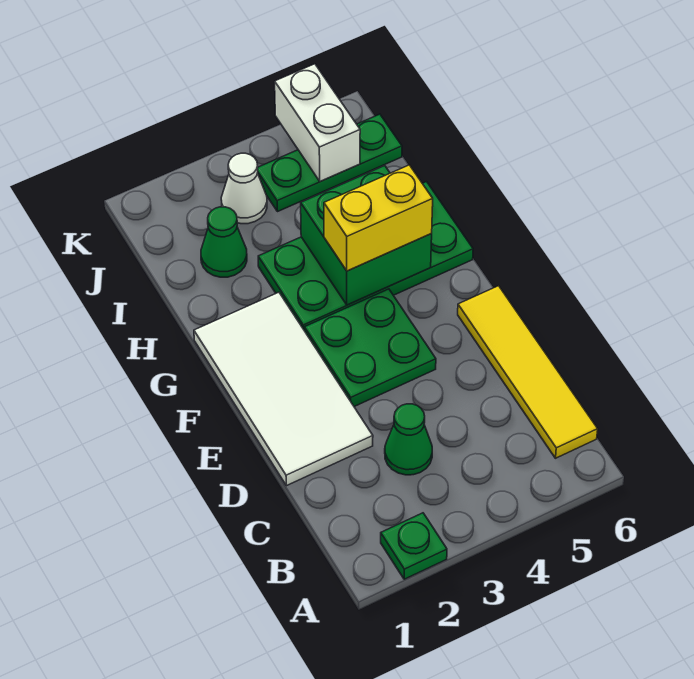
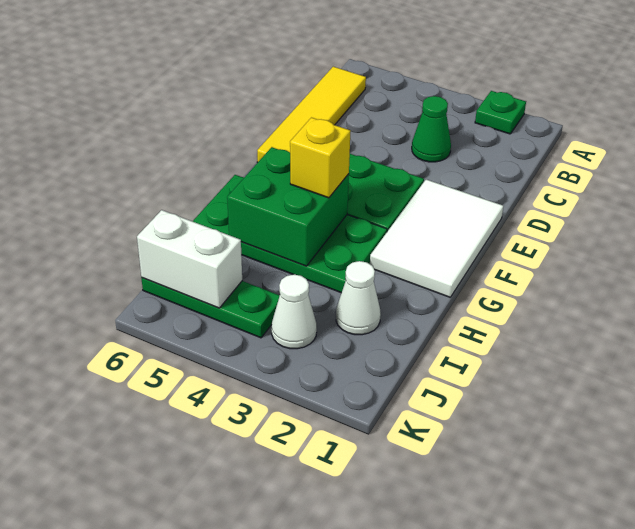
white tile D1:G2 level 1 -> white tile E1:G2 level 1
yellow brick G4:G5 level 3 -> yellow brick G4 level 3
green cone I2 level 1 -> white cone I2 level 1
white brick J5:K5 level 2 -> white brick J5:J6 level 2

